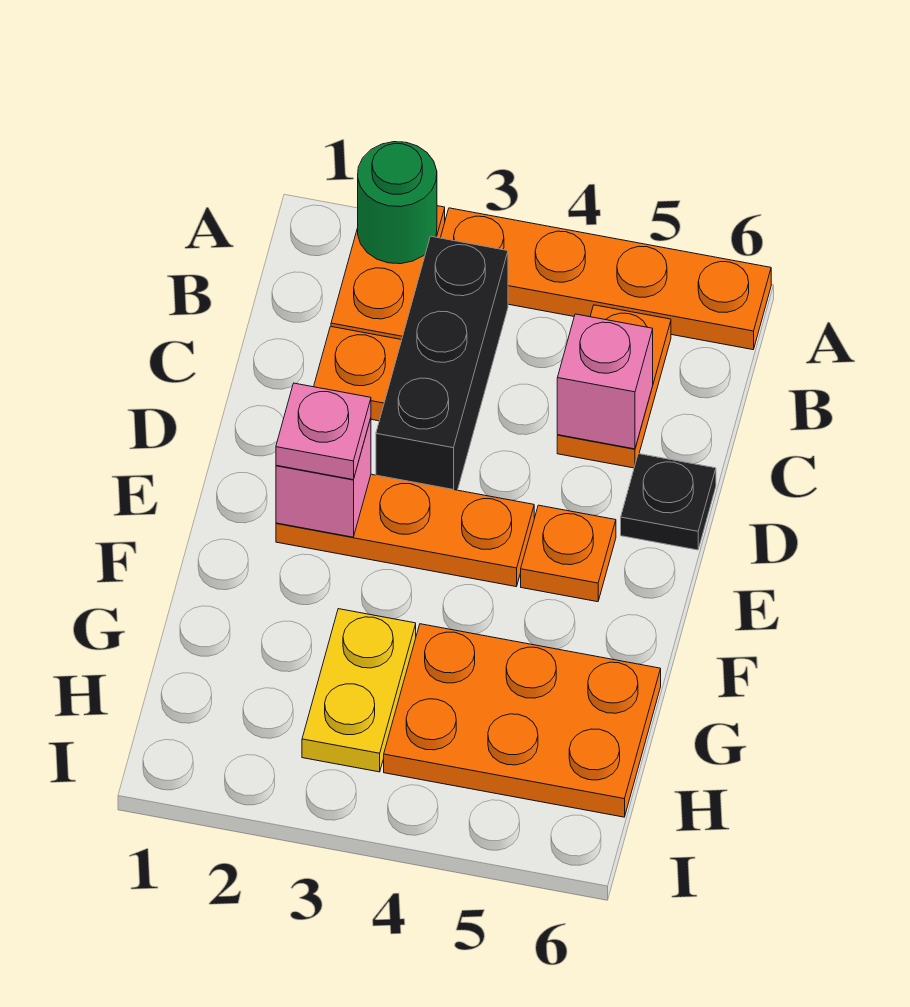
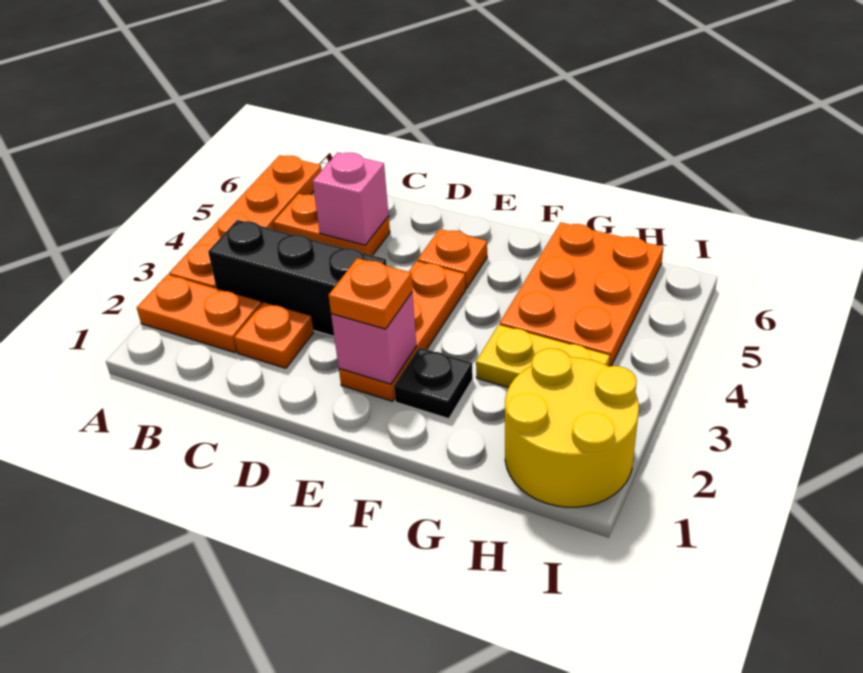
green round brick A2 level 2 -> none
black plate D6 level 1 -> black plate F2 level 1
pink plate E2 level 3 -> orange plate E2 level 3
none -> yellow round brick H1:I2 level 1

